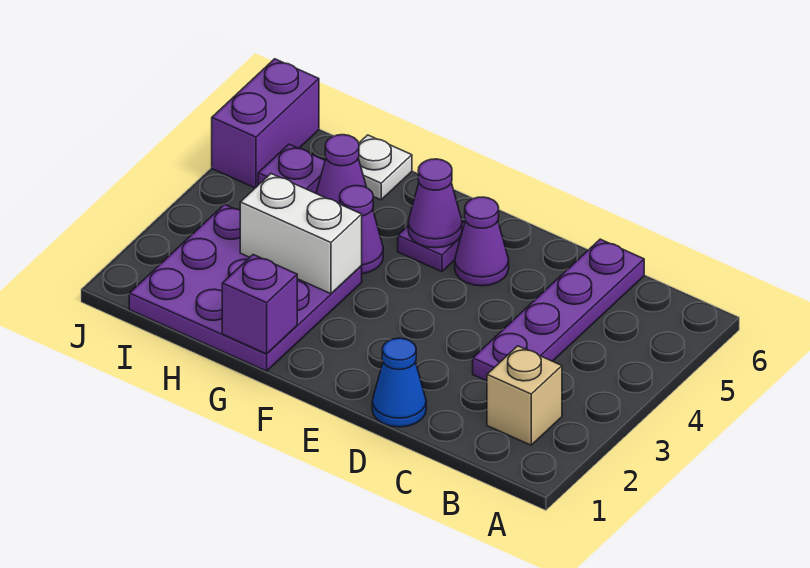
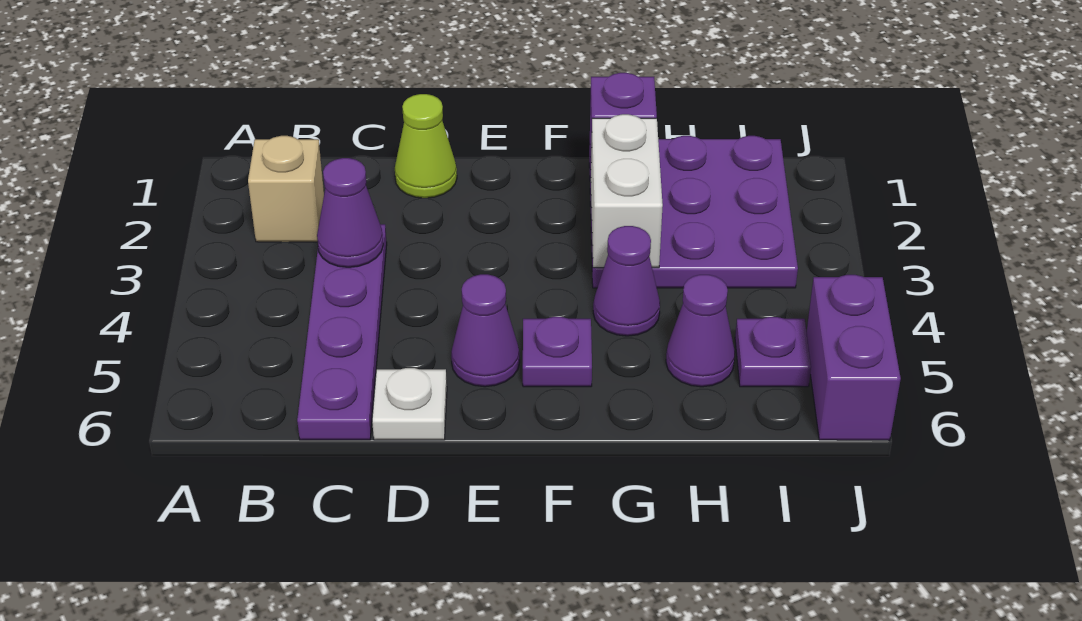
blue cone D1 level 1 -> lime cone D1 level 1
purple cone F5 level 2 -> purple cone C3 level 2
white brick G3:H3 level 2 -> white brick G2:G3 level 2
white plate H6 level 1 -> white plate D6 level 1

